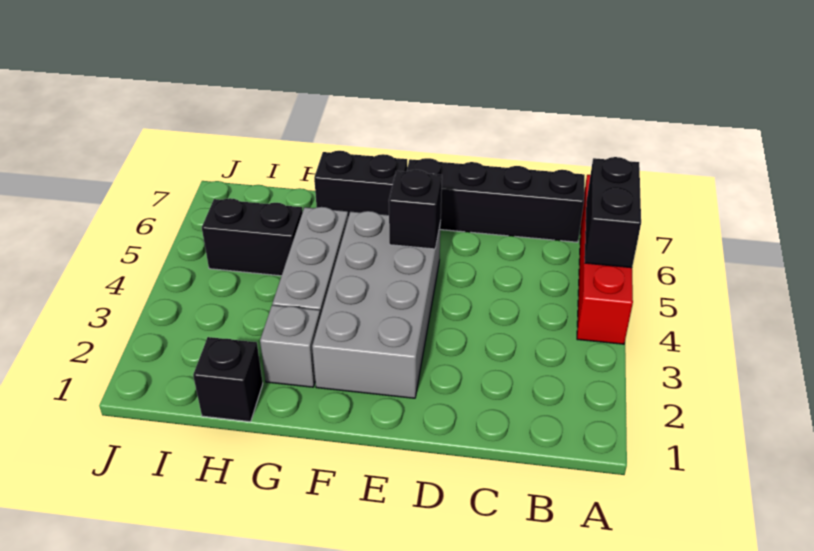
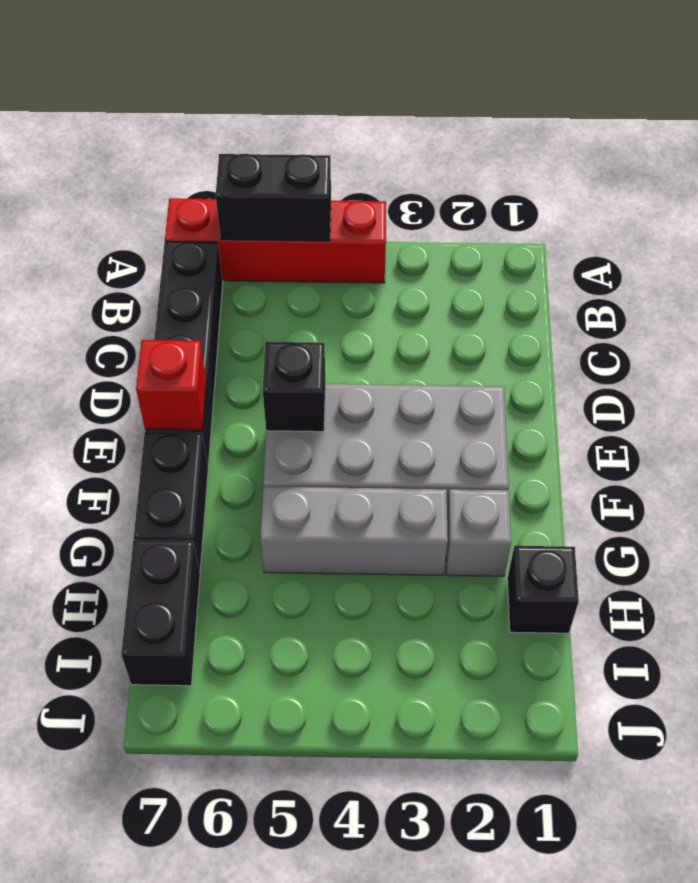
none -> red brick E7 level 2
black brick H5:I5 level 1 -> black brick H7:I7 level 1

